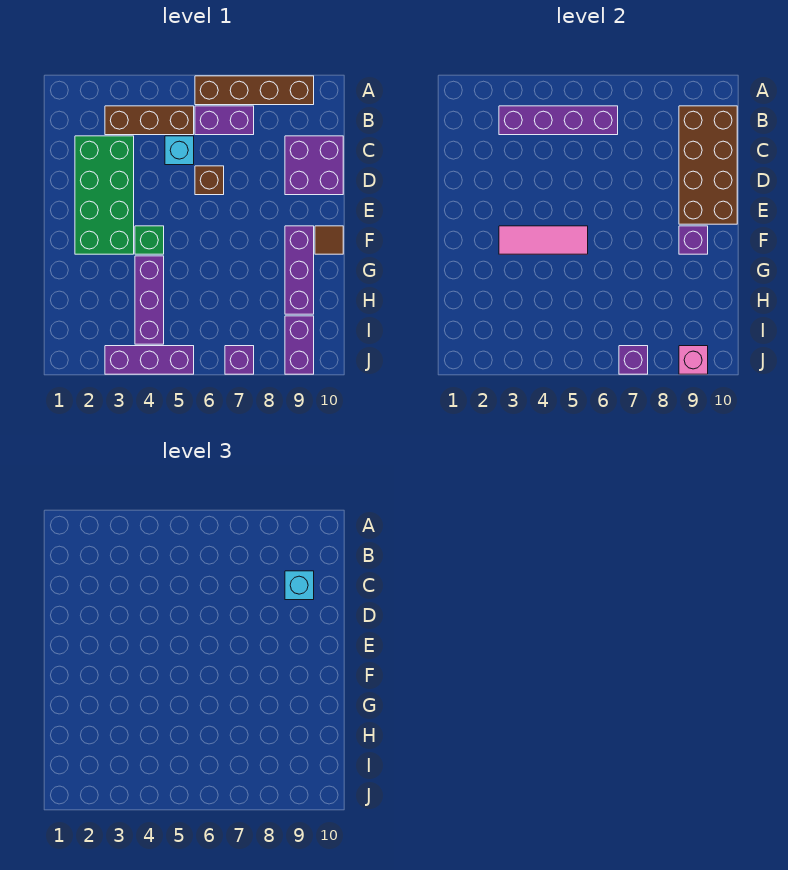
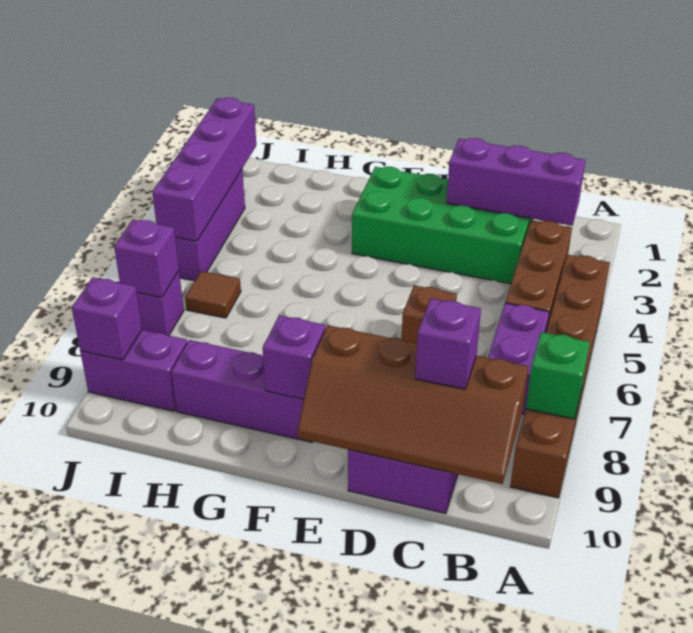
brown brick A6:A9 level 1 -> brown brick A4:A9 level 1
purple brick B3:B6 level 2 -> purple brick J2:J5 level 2
brown brick B9:E10 level 2 -> brown slope B9:E10 level 2 top 9
cyan brick C5 level 1 -> none
cyan brick C9 level 3 -> purple brick C9 level 3
pink tile F3:F5 level 2 -> none
green brick F4 level 1 -> green brick A8 level 2
brown tile F10 level 1 -> brown tile I6 level 1
purple brick G4:I4 level 1 -> purple brick B2:D2 level 2
pink brick J9 level 2 -> purple brick J9 level 2

